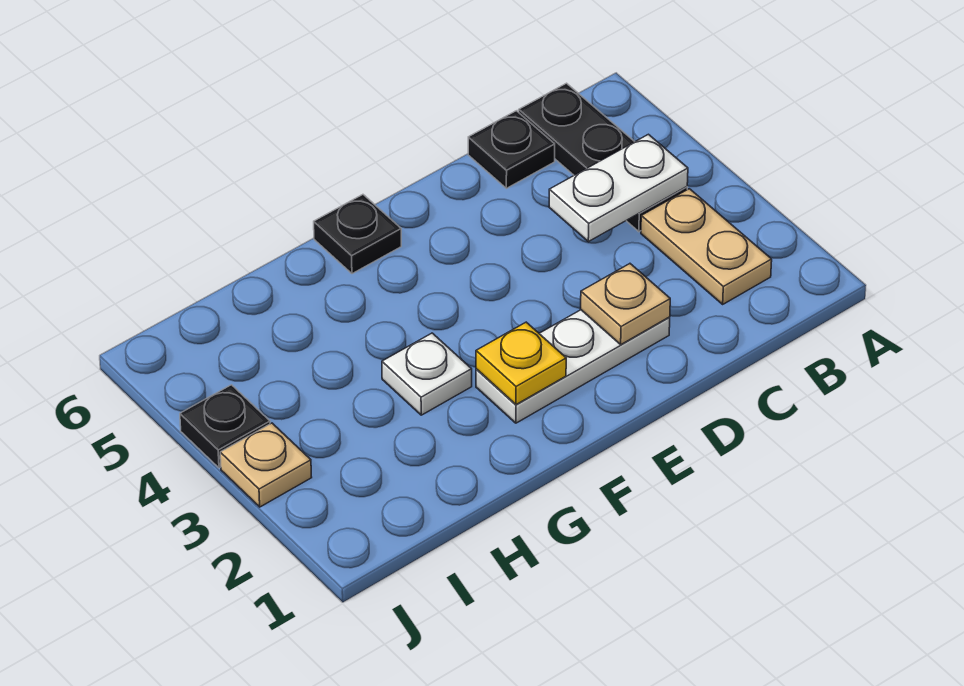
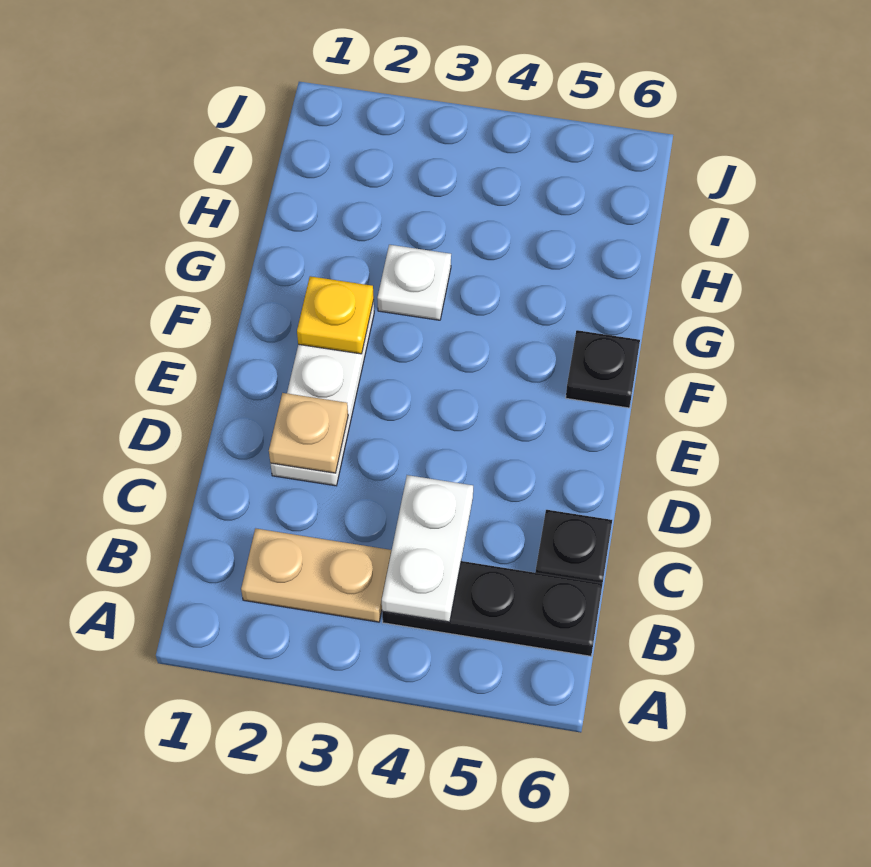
tan plate J3 level 1 -> none
black plate J4 level 1 -> none

